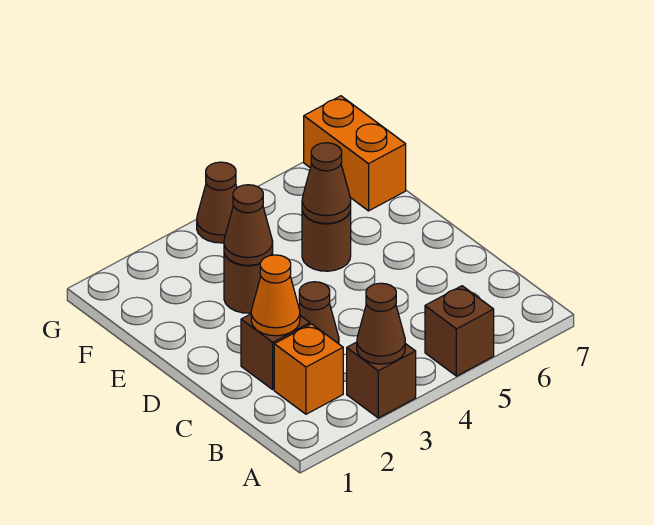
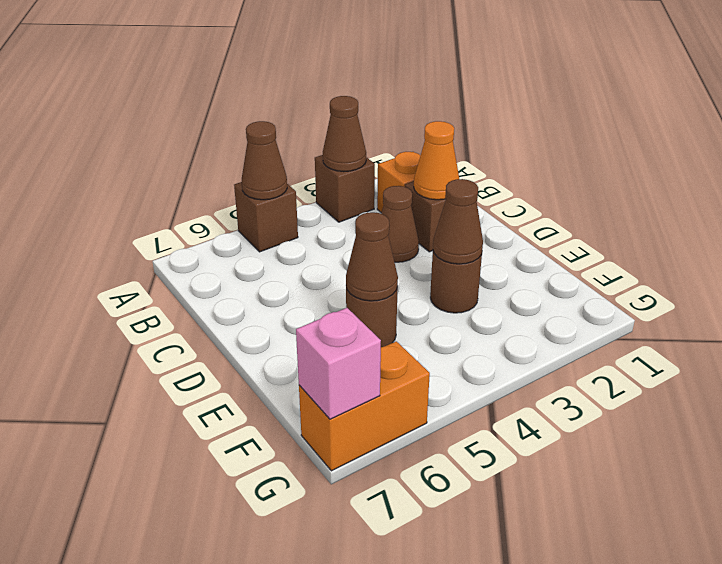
orange brick F7:G7 level 1 -> orange brick G6:G7 level 1
brown cone G4 level 1 -> brown cone A5 level 2
none -> pink brick G7 level 2

